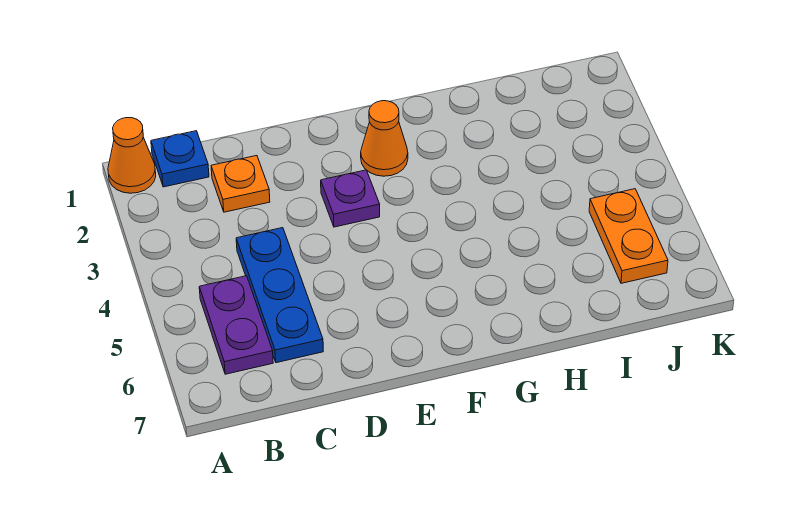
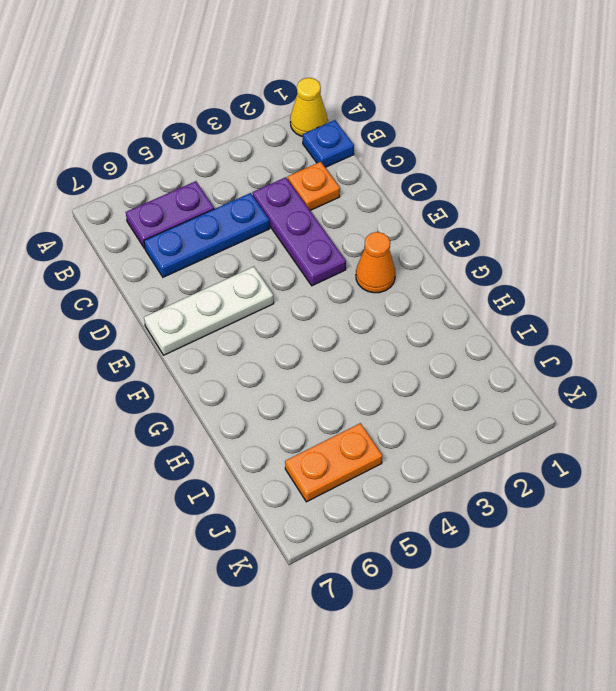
orange cone A1 level 1 -> yellow cone A1 level 1
purple plate E3 level 1 -> purple plate C3:E3 level 1
none -> white plate E5:E7 level 1

